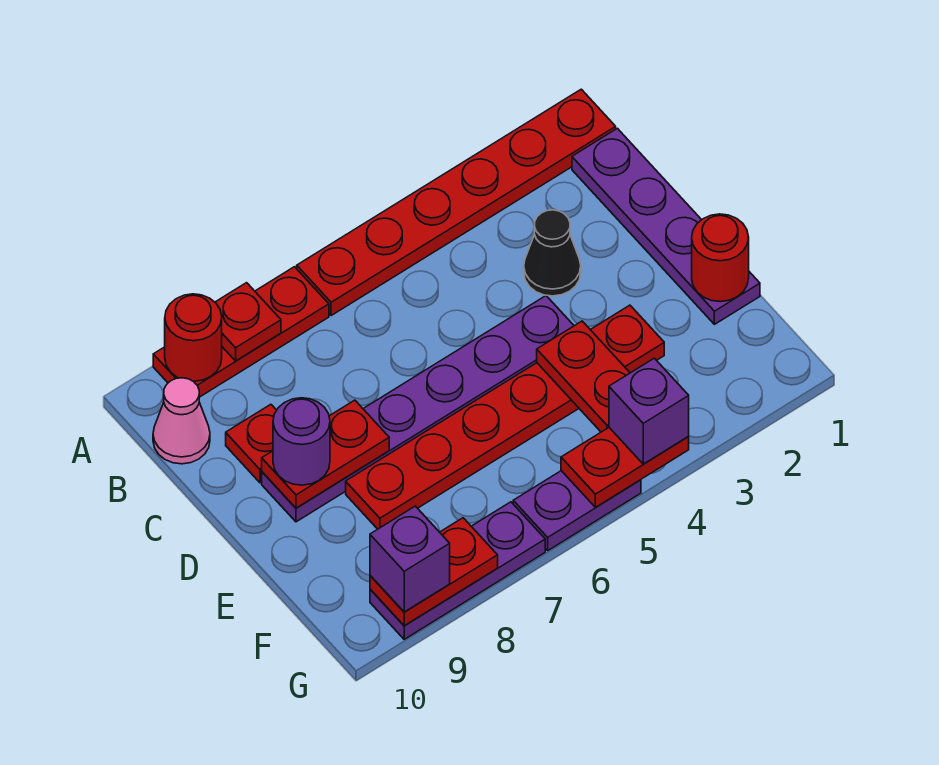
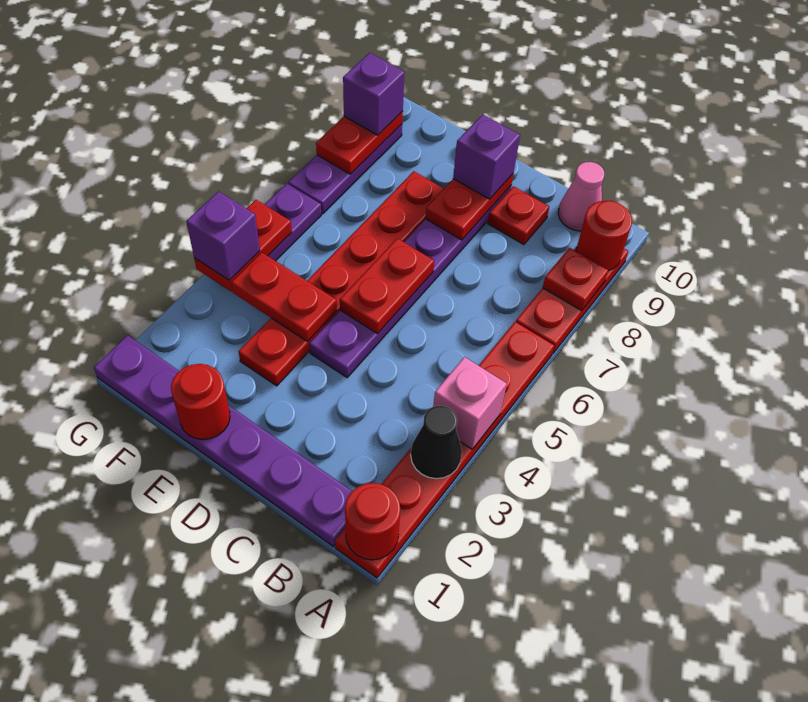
none -> red round brick A1 level 2
none -> pink brick A4 level 2
purple plate B1:E1 level 1 -> purple plate B1:G1 level 1
black cone C3 level 1 -> black cone A3 level 2
none -> red plate D5:D6 level 2
purple round brick D9 level 3 -> purple brick D9 level 3

